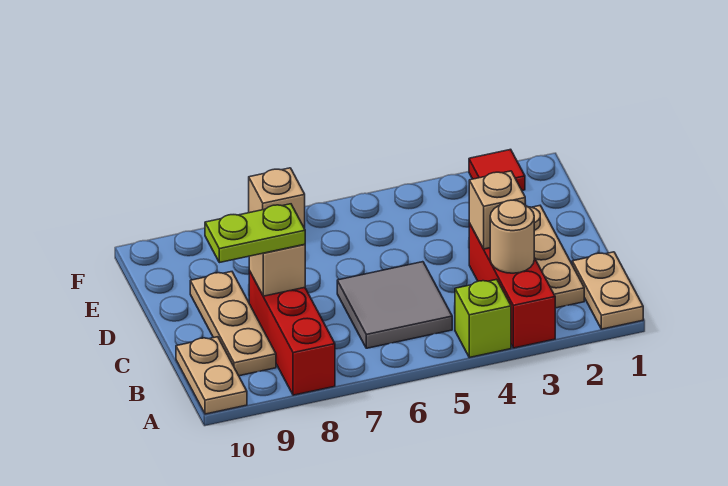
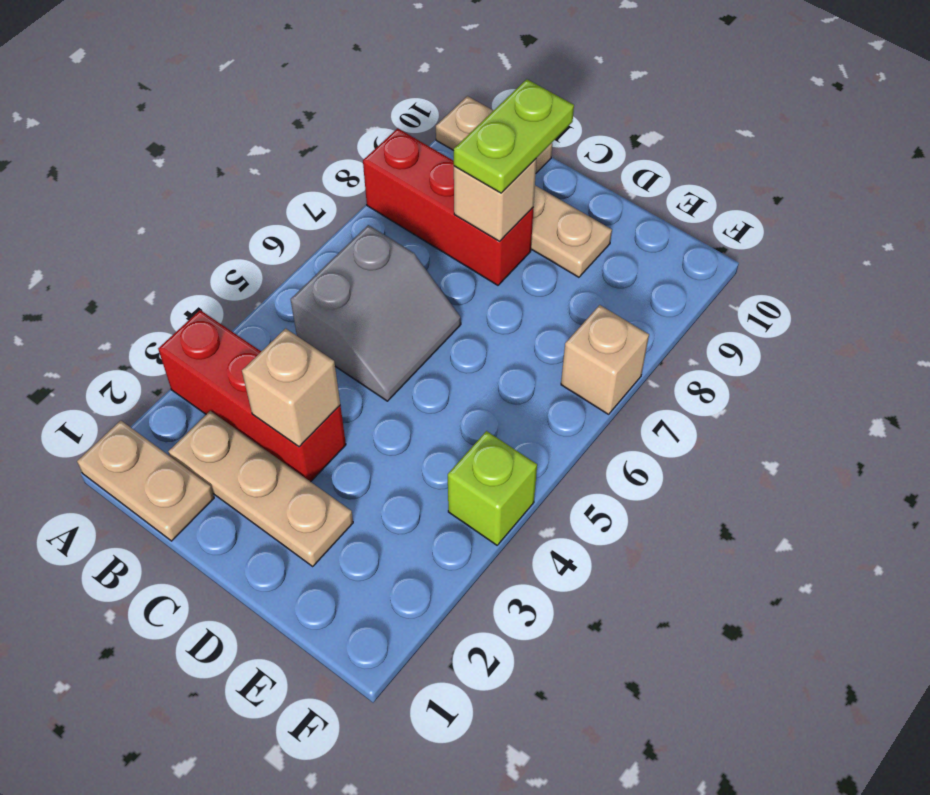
lime brick A4 level 1 -> lime brick F4 level 1
tan round brick B3 level 2 -> none
grey tile B5:C6 level 1 -> grey slope B5:C6 level 1 top B
red tile F2 level 1 -> none

